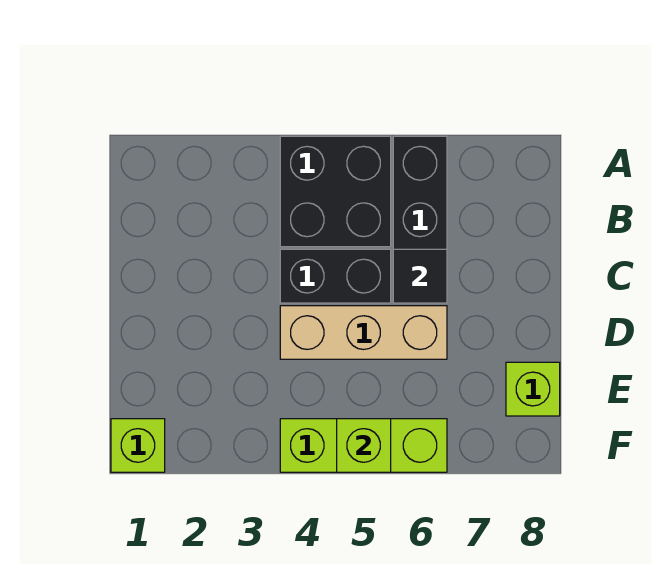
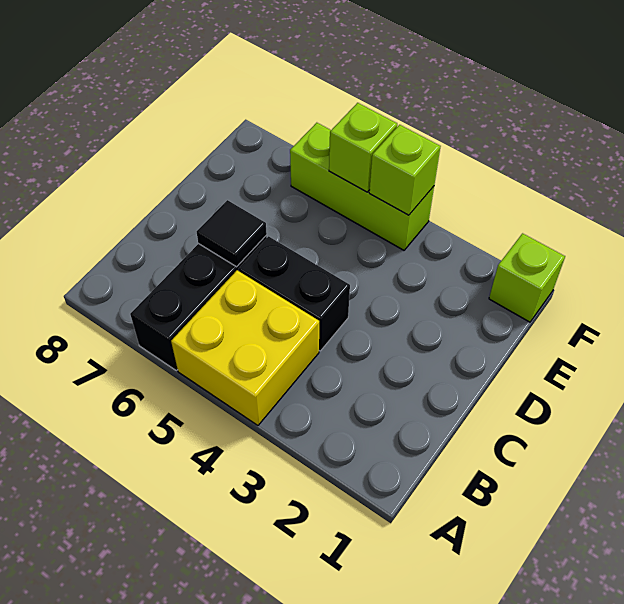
black brick A4:B5 level 1 -> yellow brick A4:B5 level 1
tan brick D4:D6 level 1 -> none
lime brick E8 level 1 -> lime brick F4 level 2

